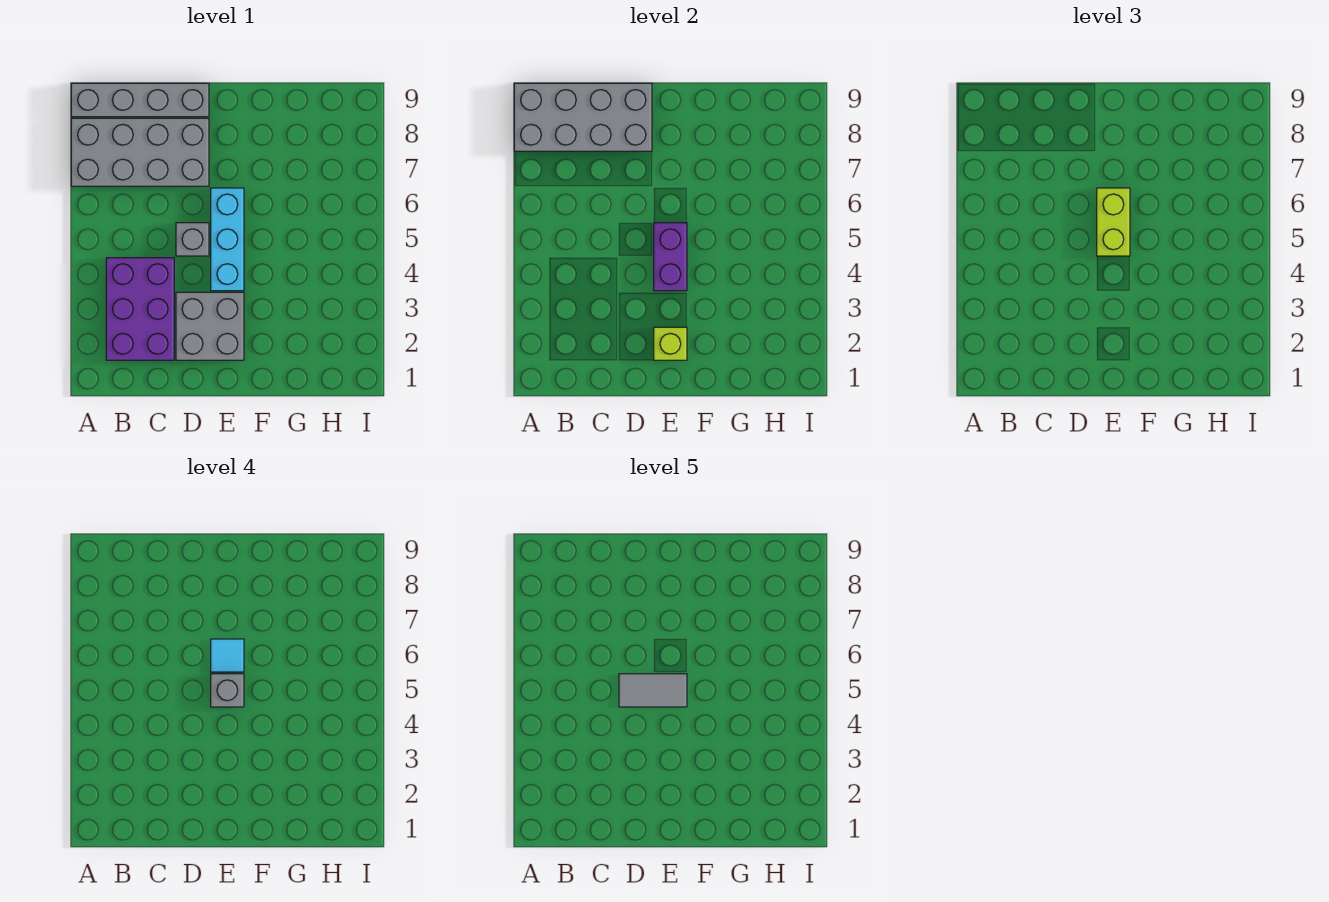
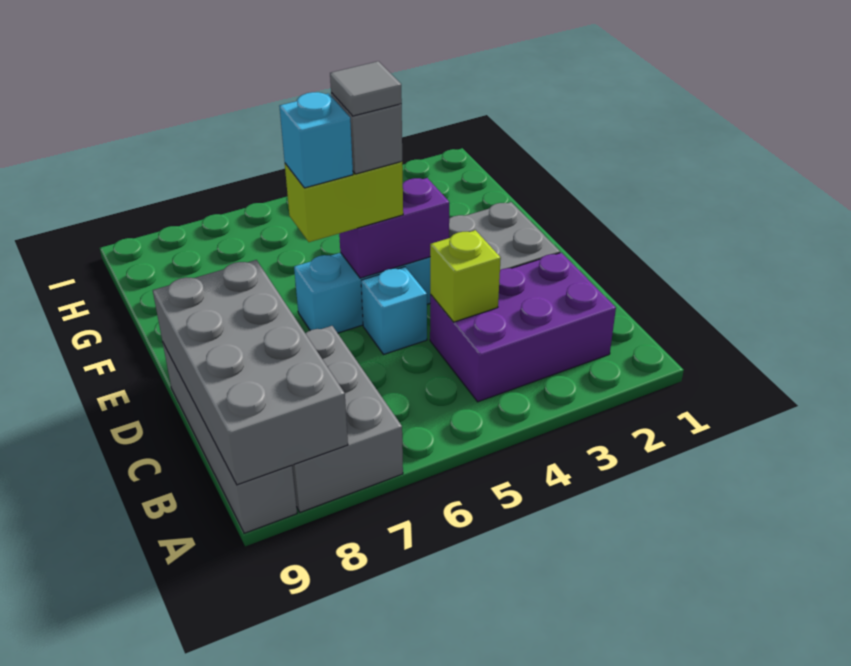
grey brick A7:D8 level 1 -> grey brick A7:C8 level 1
grey brick D5 level 1 -> cyan brick D5 level 1
grey tile D5:E5 level 5 -> grey tile E5 level 5
lime brick E2 level 2 -> lime brick C4 level 2
cyan tile E6 level 4 -> cyan brick E6 level 4

